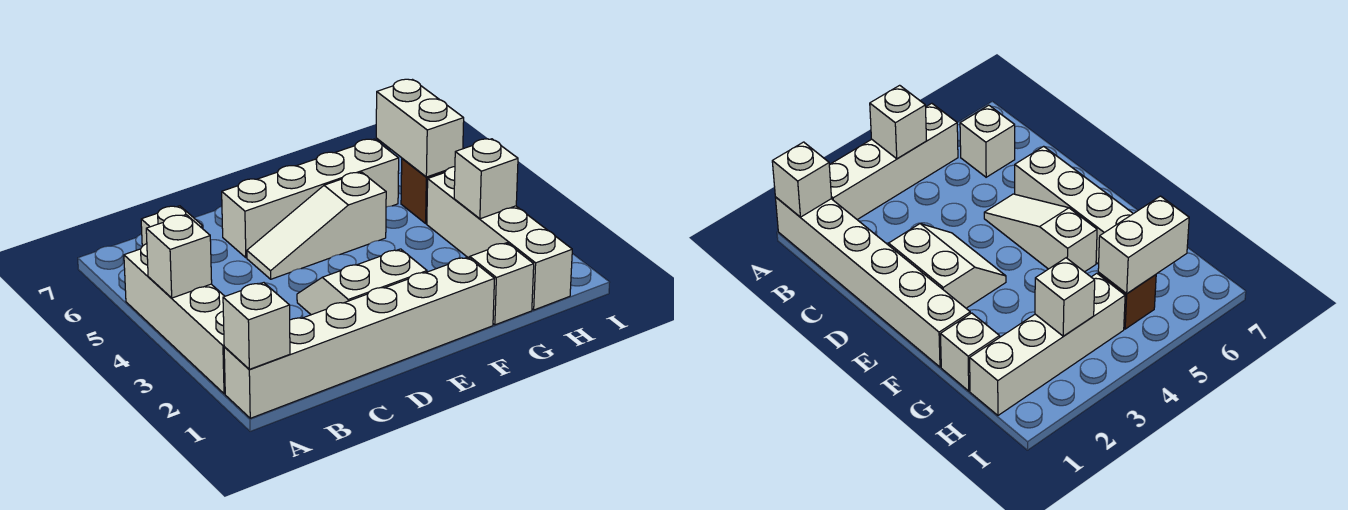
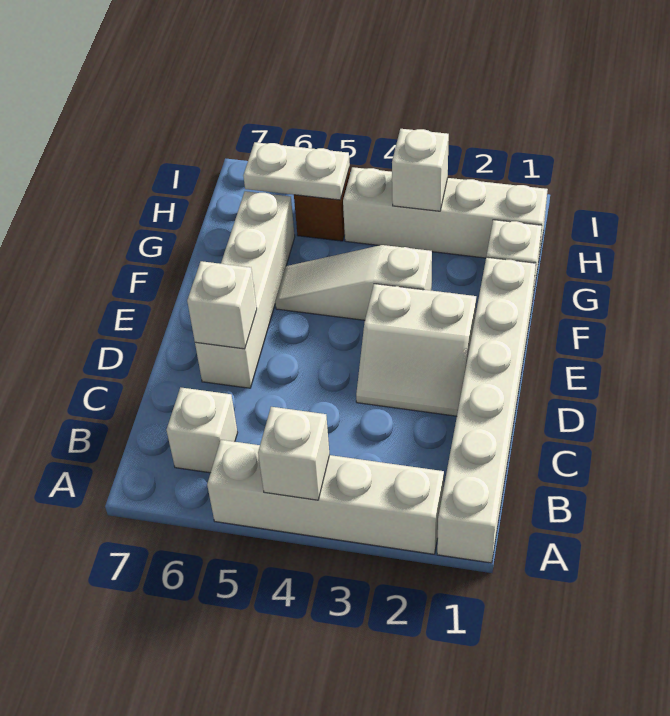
white brick A1 level 2 -> white brick D6 level 2
white slope D2:E3 level 1 top 2 -> white slope D2:E3 level 1 top E
white slope D5:F5 level 1 top F -> white slope F3:F5 level 1 top 3
white brick H5:H6 level 2 -> white plate H5:H6 level 2

